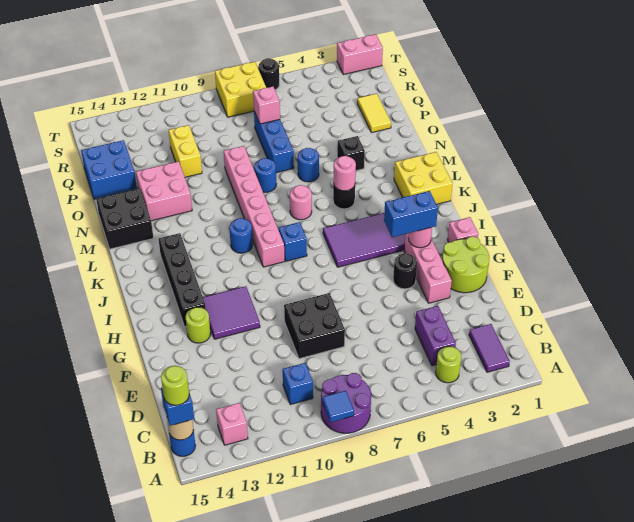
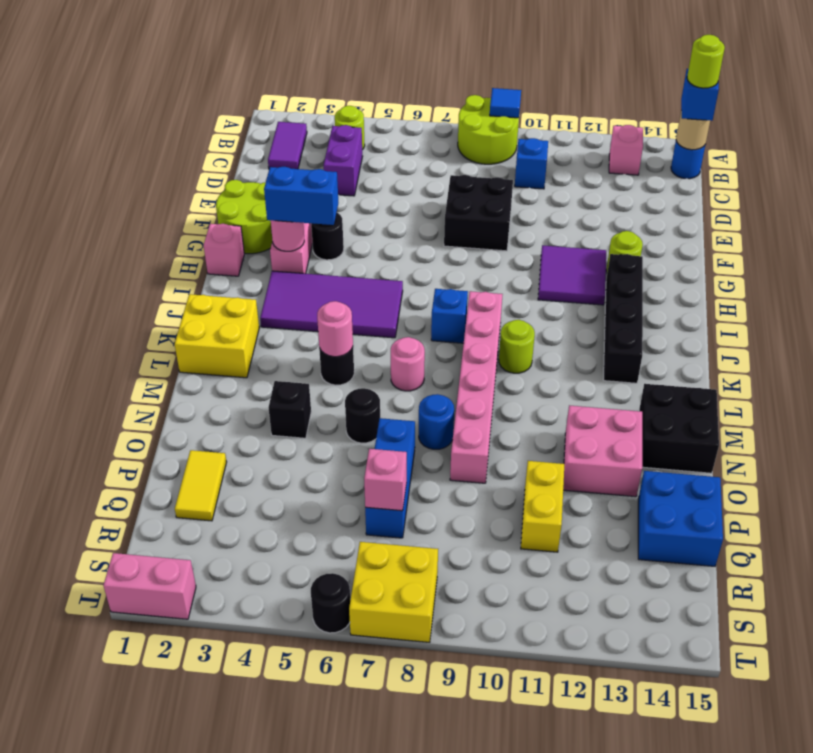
purple round brick A8:B9 level 1 -> lime round brick A8:B9 level 1
blue round brick K10 level 1 -> lime round brick K10 level 1
blue round brick N6 level 1 -> black round brick N6 level 1

